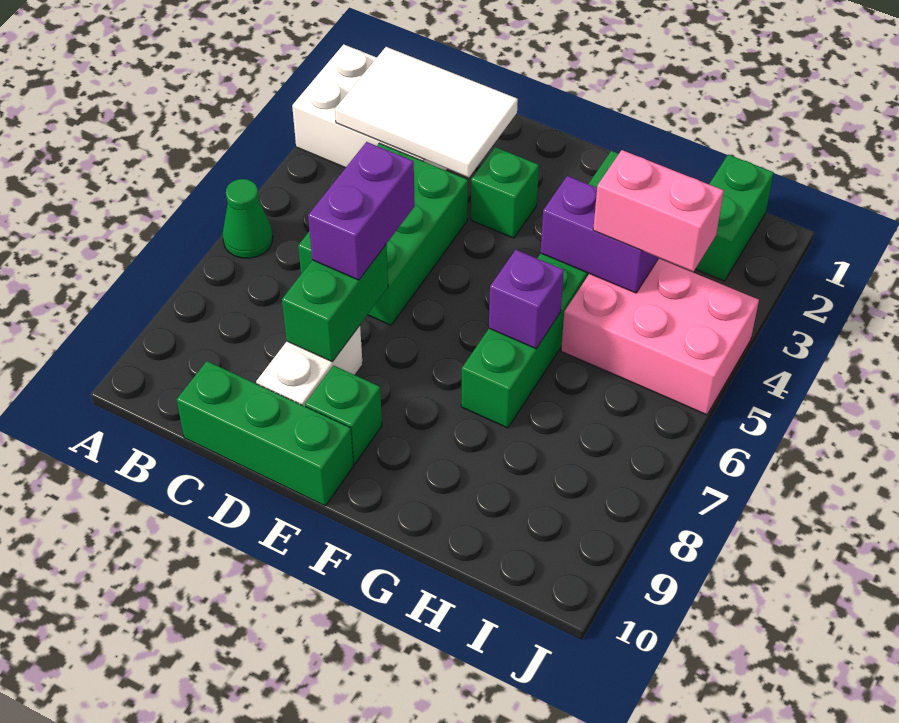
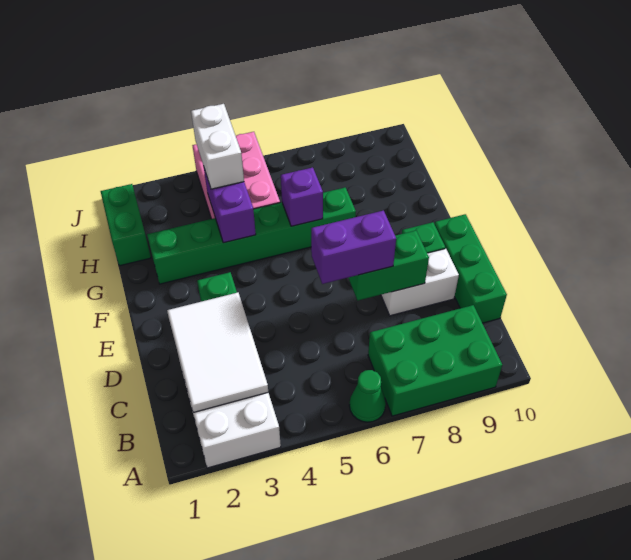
green brick C4:D6 level 1 -> green brick A7:B9 level 1
pink brick H4:I4 level 3 -> white brick H4:I4 level 3
green brick I1:I2 level 1 -> green brick H1:I1 level 1

